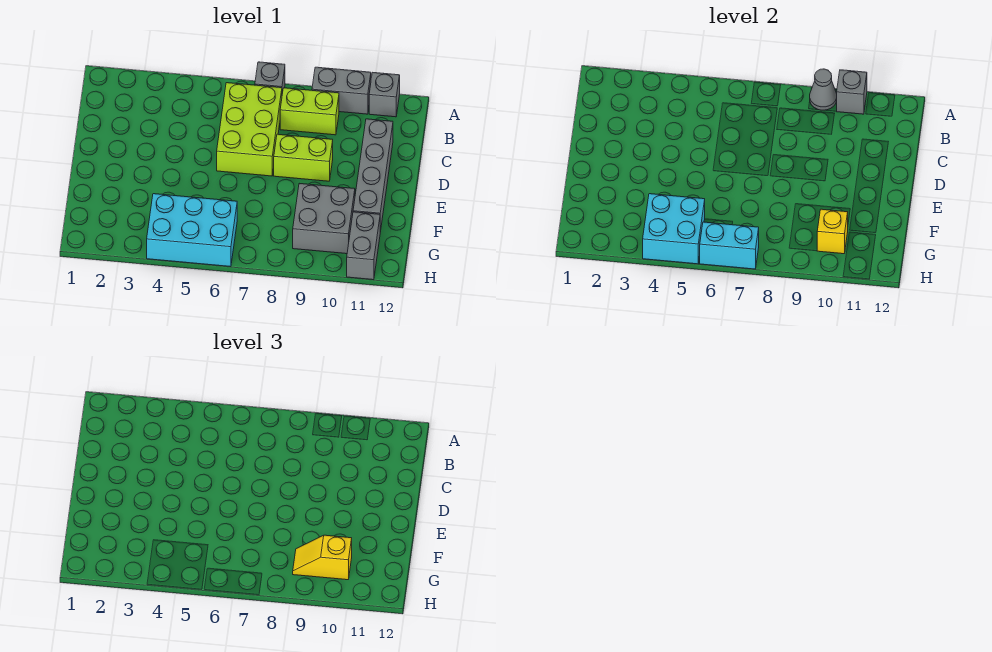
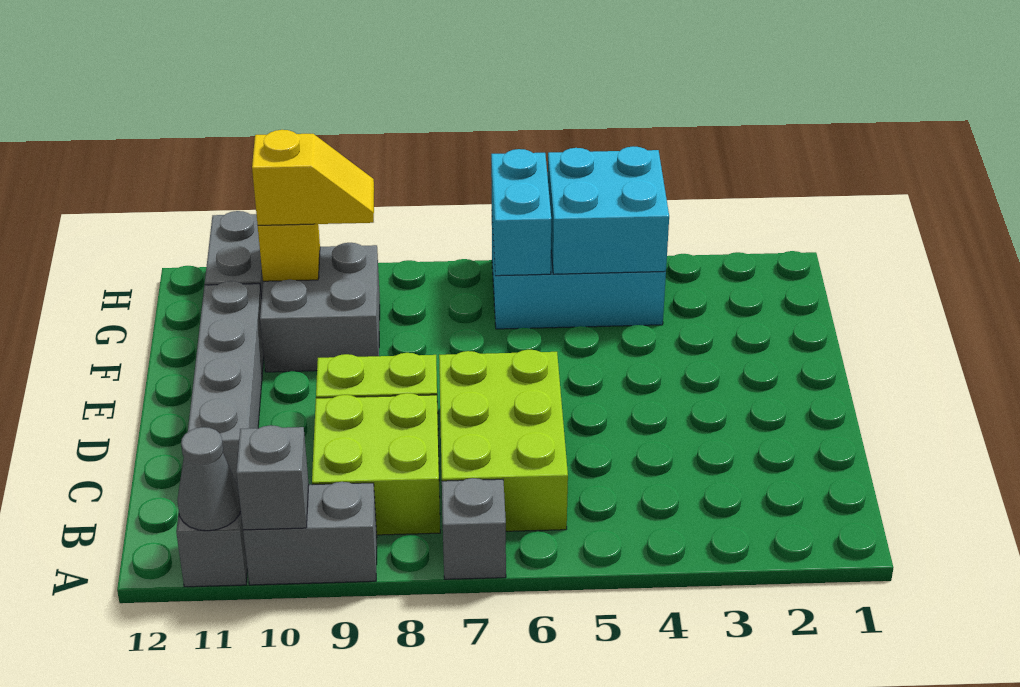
grey cone A9 level 2 -> grey cone A11 level 2
lime brick B8:B9 level 1 -> lime brick B8:C9 level 1
cyan brick H6:H7 level 2 -> cyan brick G6:H6 level 2

